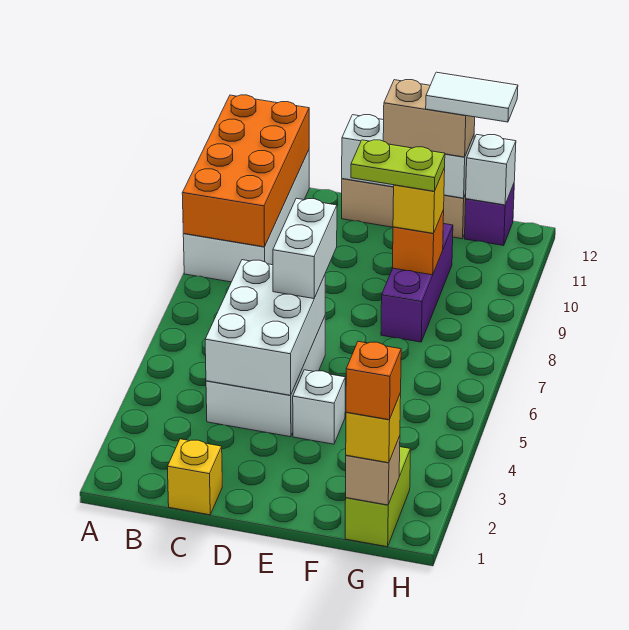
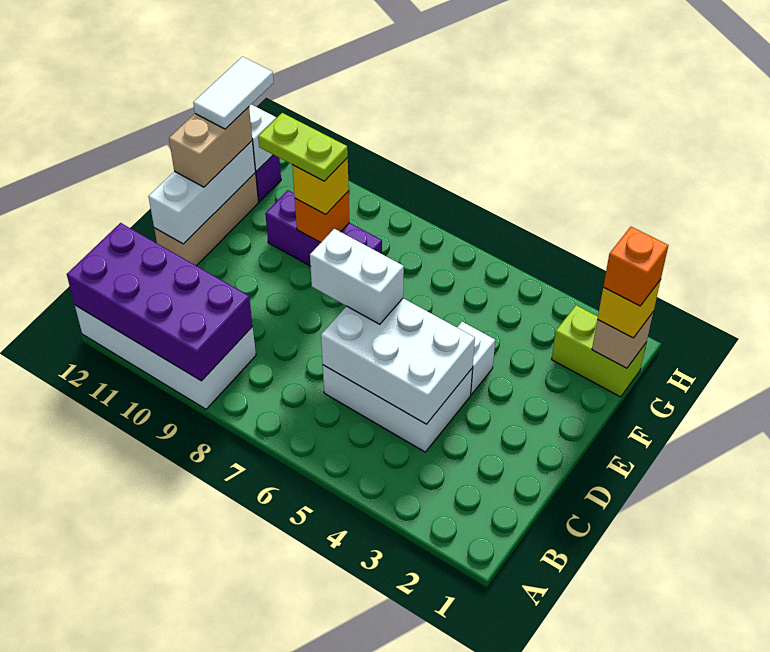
orange brick A9:B12 level 2 -> purple brick A9:B12 level 2
yellow brick C1 level 1 -> none
lime plate E9:F9 level 4 -> lime plate F9:F10 level 4

